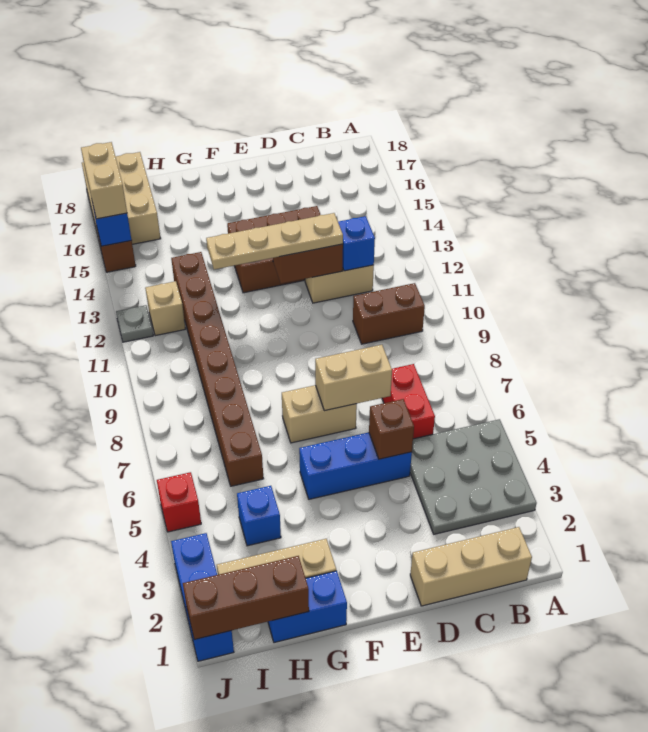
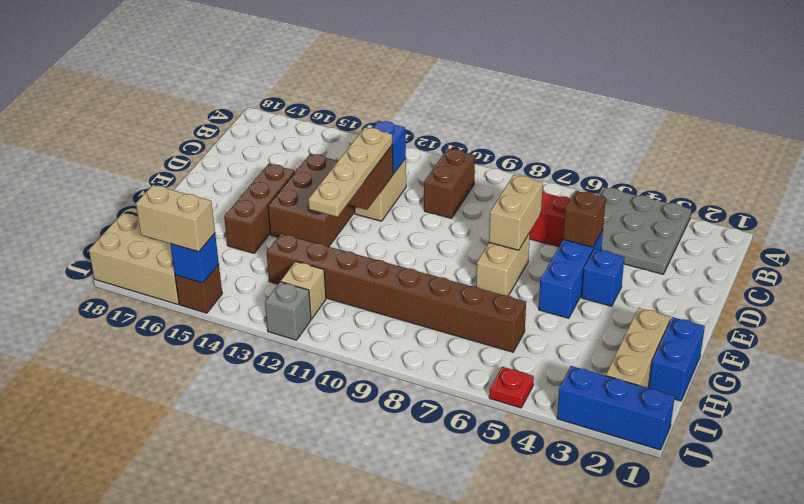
tan brick B1:D1 level 1 -> none
brown brick H1:J1 level 2 -> brown brick E15:G15 level 1
blue brick H4 level 1 -> blue brick E4 level 1
red brick J5 level 1 -> red plate J5 level 1
grey plate J12 level 1 -> grey brick J12 level 1

